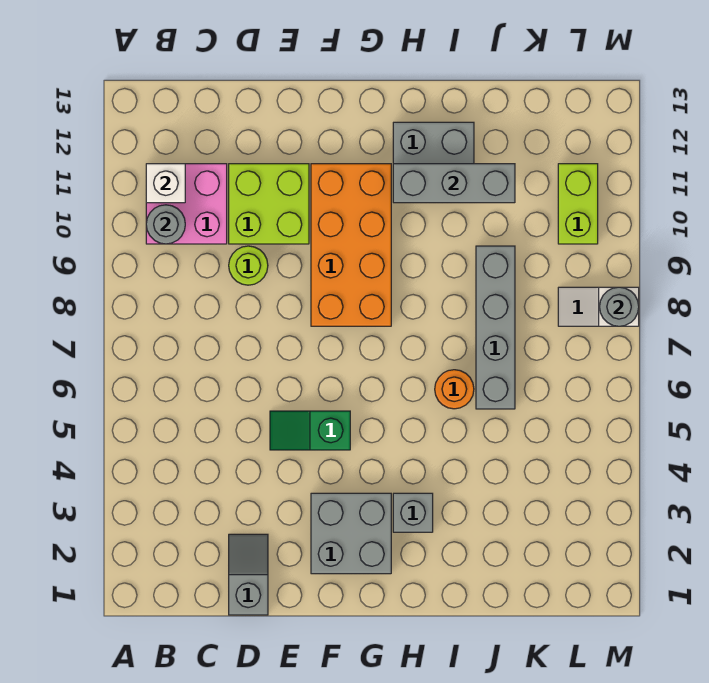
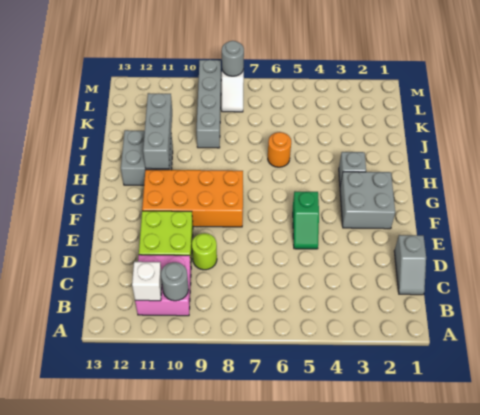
grey slope D1:D2 level 1 top 1 -> grey slope C1:D1 level 1 top D
grey brick J6:J9 level 1 -> grey brick J9:M9 level 1
lime brick L10:L11 level 1 -> none

